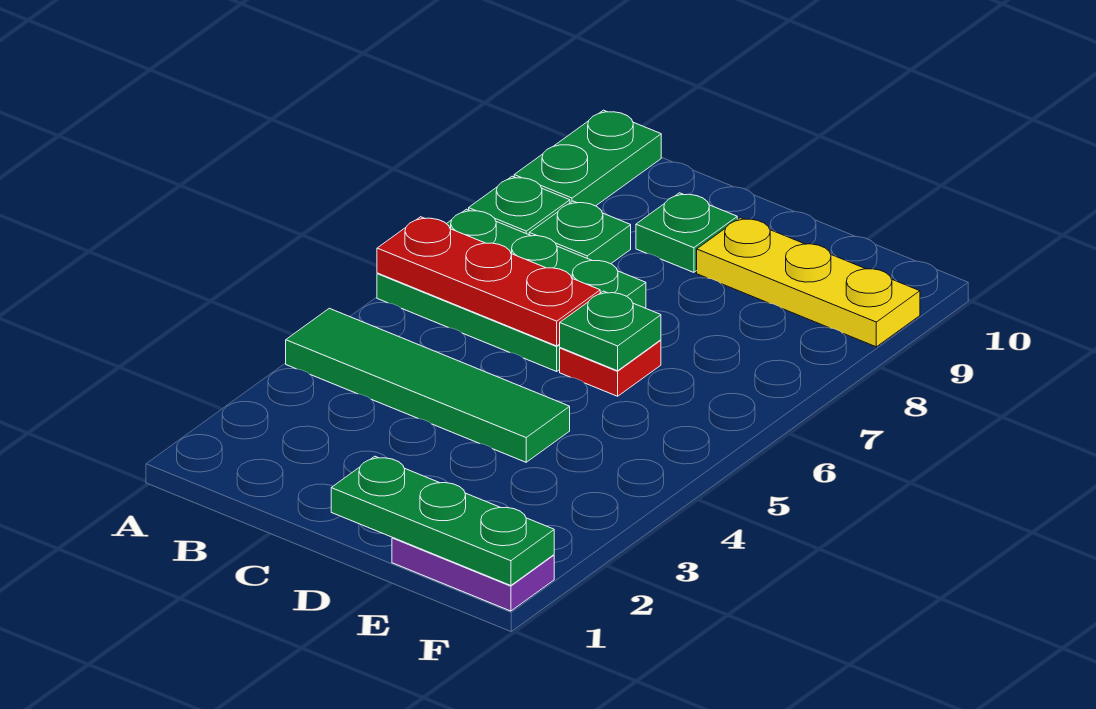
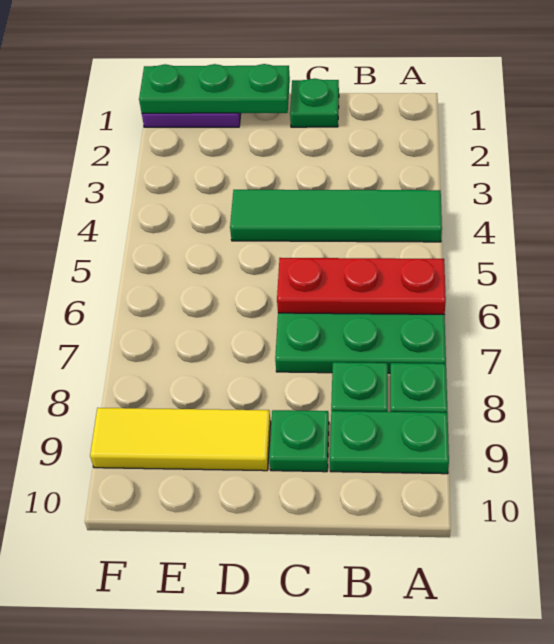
green plate A9:A10 level 1 -> green plate A9:B9 level 1
red plate D6 level 1 -> none
green plate D6 level 2 -> green plate C1 level 1
yellow plate D9:F9 level 1 -> yellow tile D9:F9 level 1

